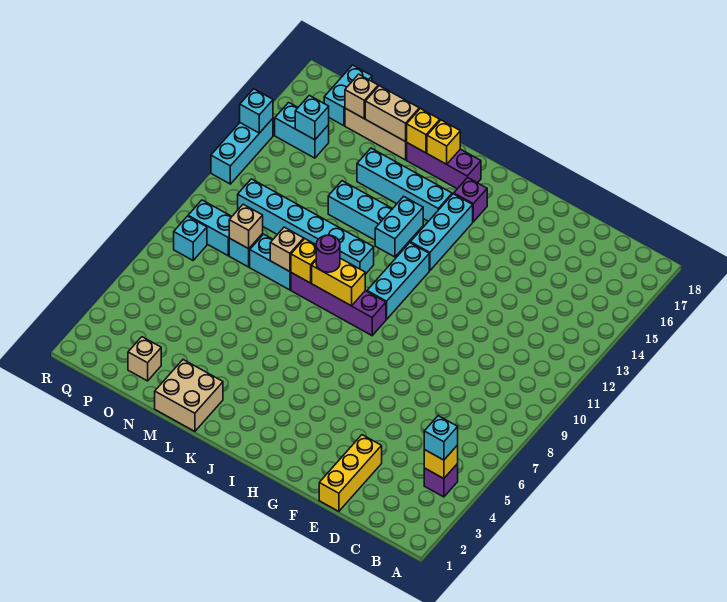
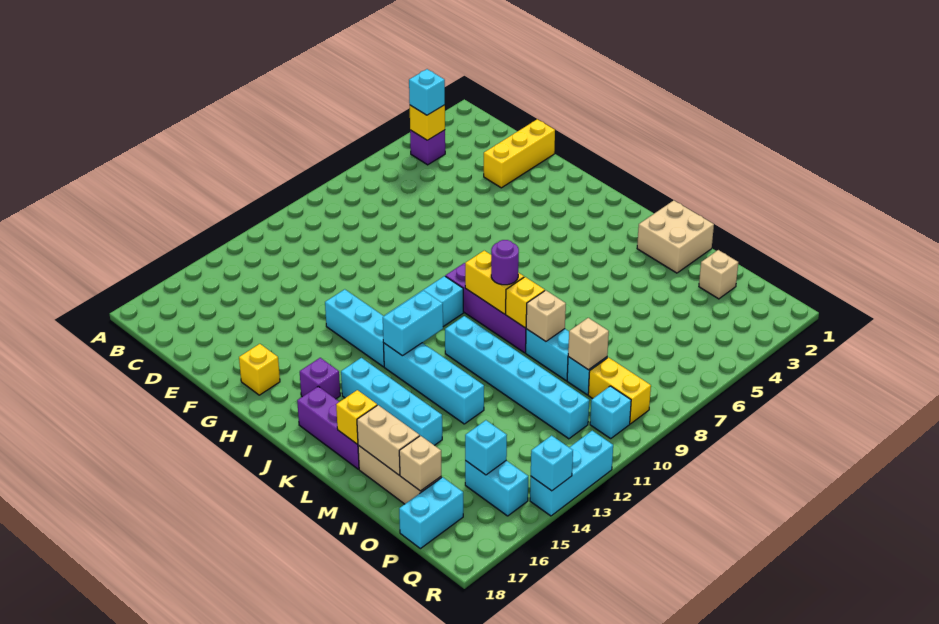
cyan brick I13:I15 level 1 -> cyan brick G13:I13 level 1
yellow brick K17 level 2 -> yellow brick G17 level 1
cyan brick P9:Q9 level 1 -> yellow brick P9:Q9 level 1
cyan brick Q8 level 1 -> cyan brick Q10 level 1

